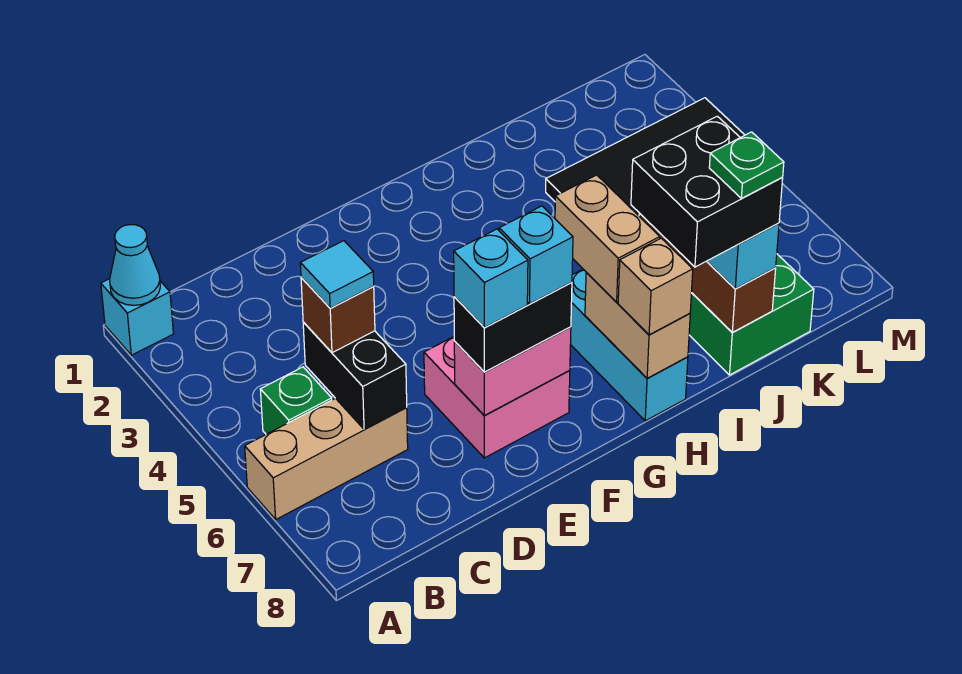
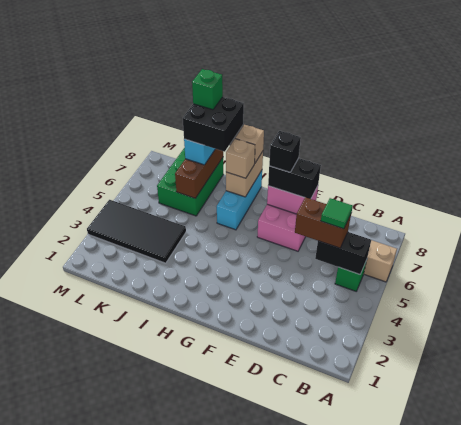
cyan brick A1 level 1 -> none
cyan cone A1 level 2 -> none
black brick C5:C6 level 2 -> black brick B5:C5 level 2
brown brick C5 level 3 -> brown brick C5:D5 level 3
cyan tile C5 level 4 -> green tile C5 level 4
cyan brick E7 level 4 -> none
cyan brick F7 level 4 -> black brick F7 level 4
tan brick H6:H7 level 3 -> tan brick H7 level 3
green plate J8 level 5 -> green brick J8 level 5

